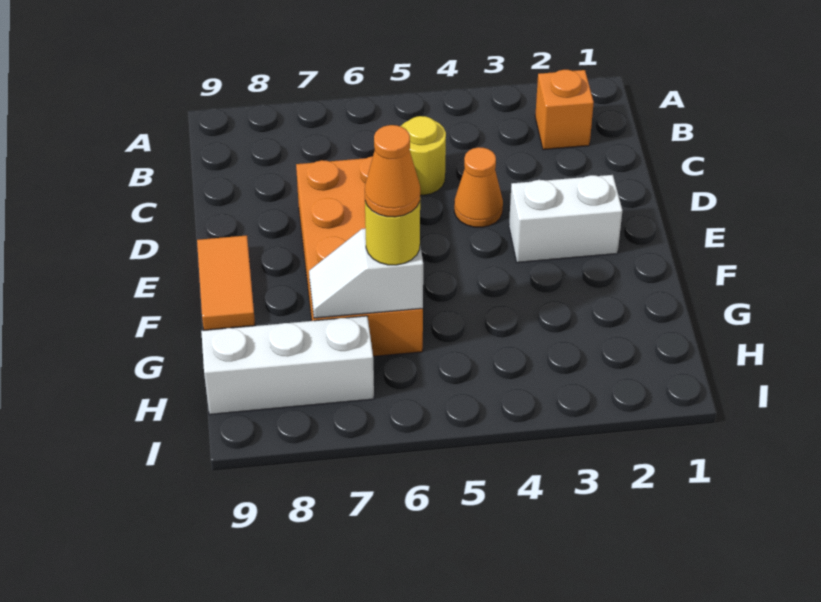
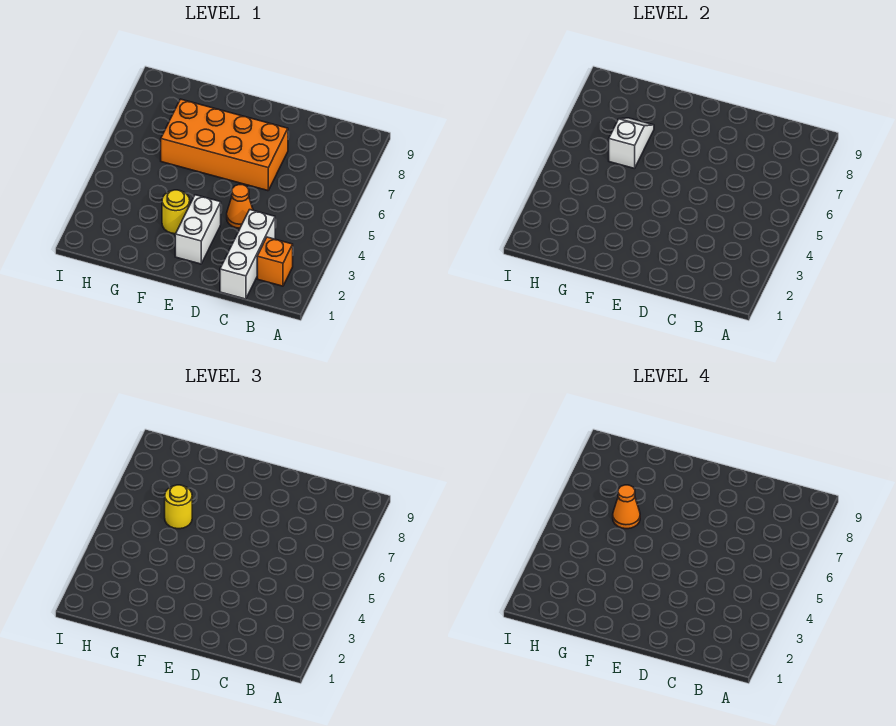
yellow round brick C5 level 1 -> yellow round brick F3 level 1
orange tile E9:F9 level 1 -> none
white brick H7:H9 level 1 -> white brick C1:C3 level 1

